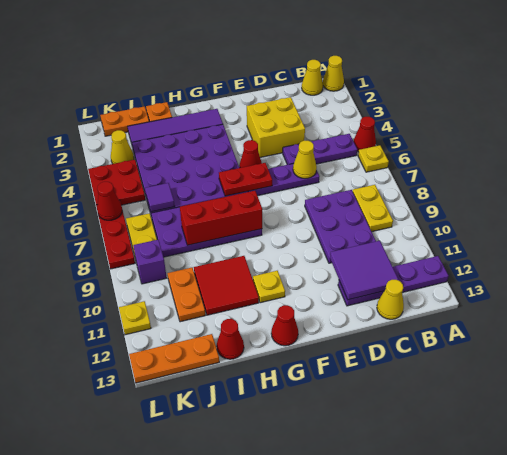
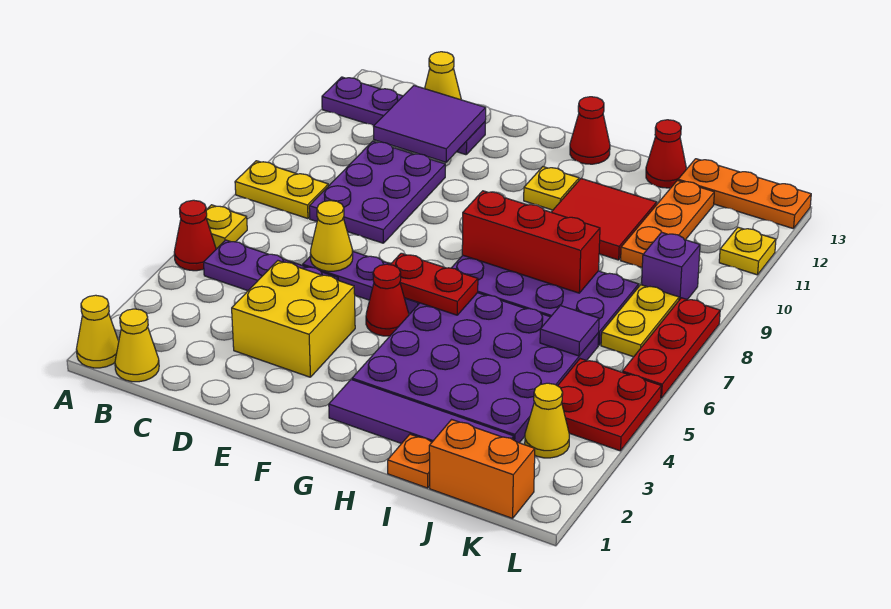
yellow plate B8:B9 level 1 -> yellow plate A8:B8 level 1
orange plate J1:K1 level 1 -> orange brick J1:K1 level 1
orange plate J10:J11 level 1 -> orange plate J10:J12 level 1
red cone L6 level 2 -> none

